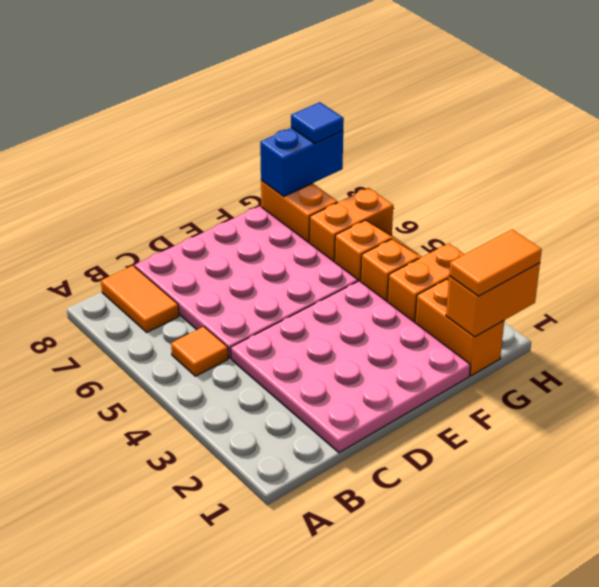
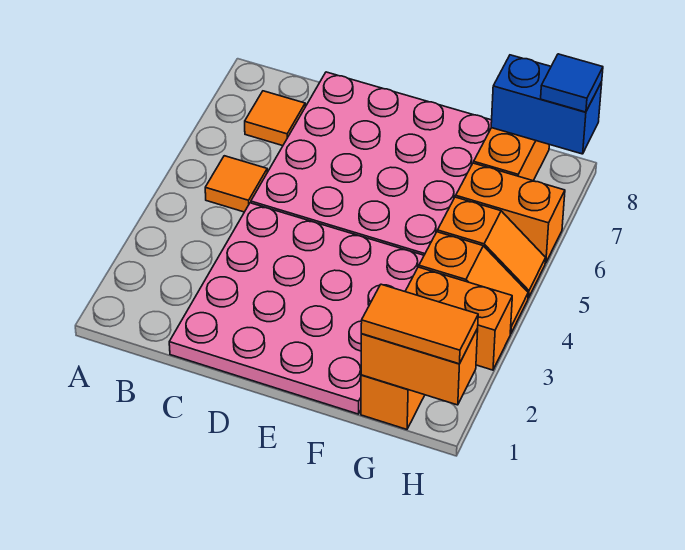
orange tile B7:B8 level 1 -> orange tile B7 level 1

